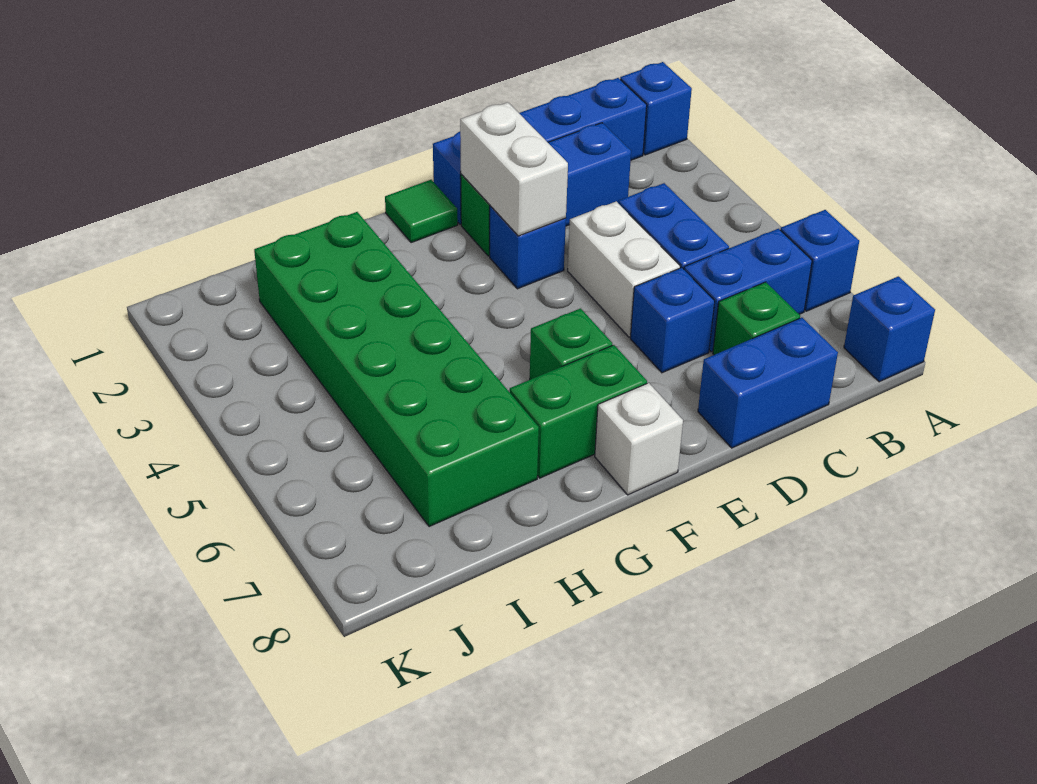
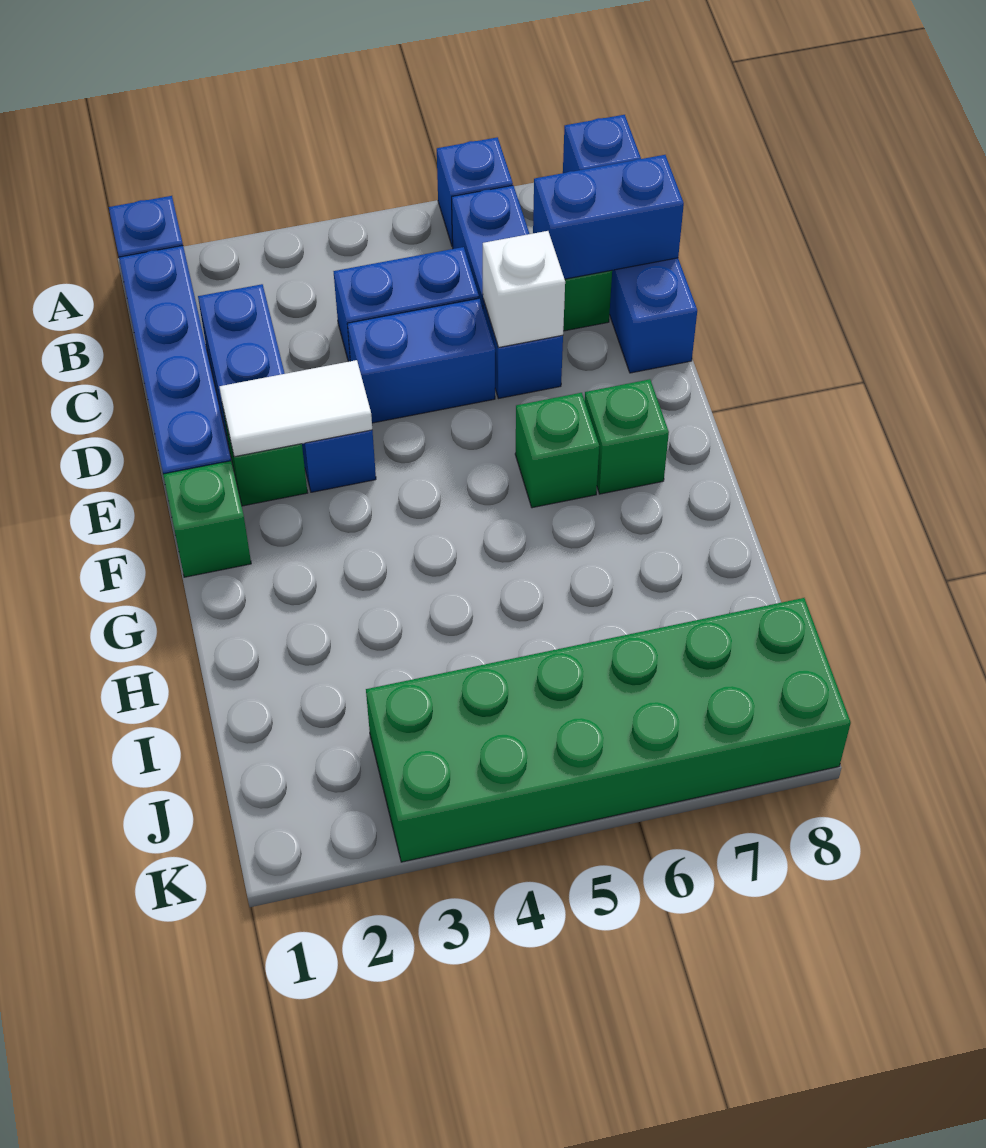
none -> blue brick C7:C8 level 2
white brick D4:D5 level 1 -> blue brick D4:D5 level 1
white brick E2:E3 level 2 -> white tile E2:E3 level 2
green tile F1 level 1 -> green brick F1 level 1
green brick F7:G7 level 1 -> green brick F7 level 1
white brick F8 level 1 -> white brick D6 level 2
green brick H2:I7 level 1 -> green brick J3:K8 level 1

